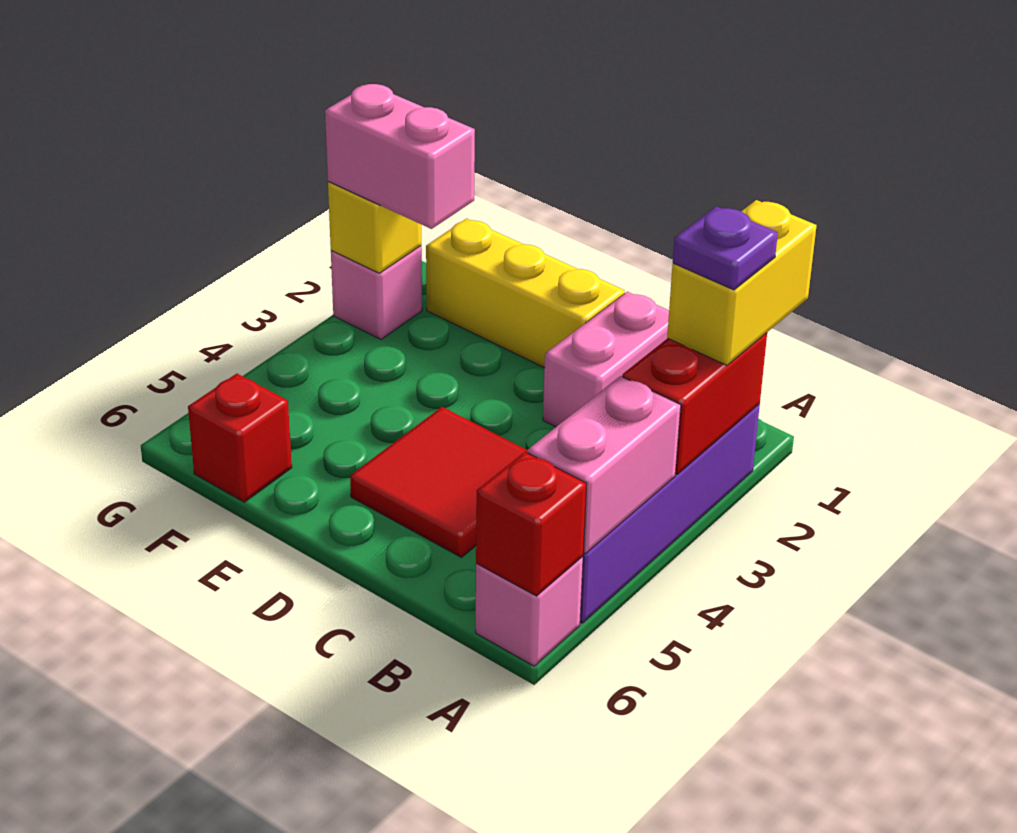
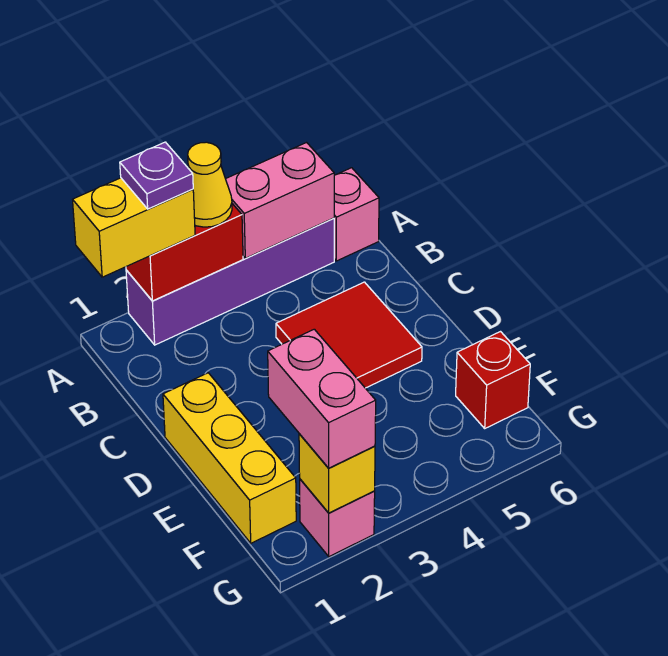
none -> yellow cone A3 level 3
red brick A6 level 2 -> none
pink brick C1:C2 level 1 -> none

